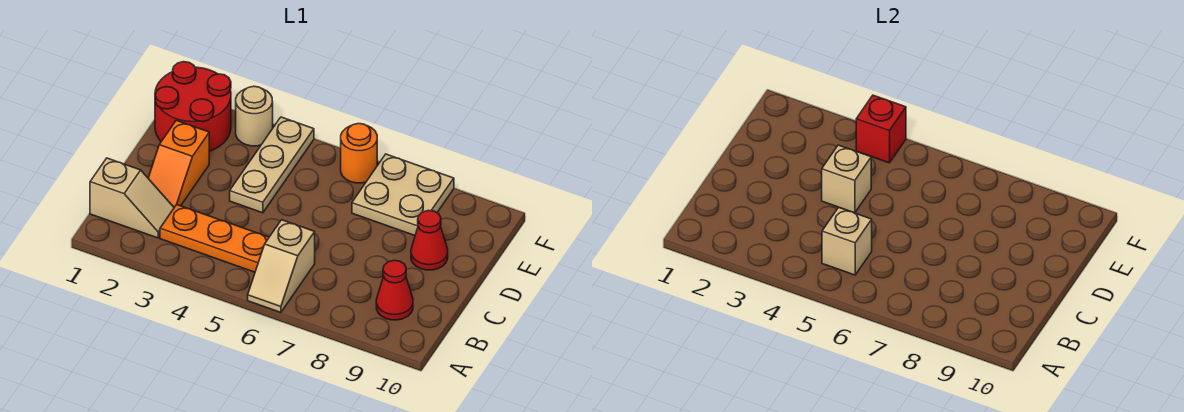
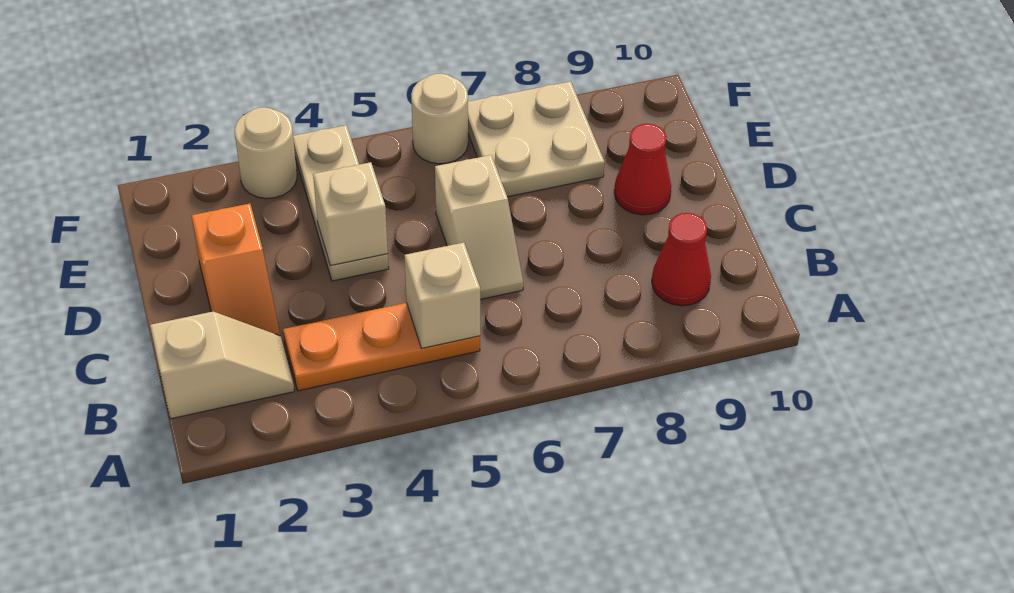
tan slope A6:B6 level 1 top B -> tan slope C6:D6 level 1 top D
red round brick E1:F2 level 1 -> none
red brick F4 level 2 -> none
orange round brick F6 level 1 -> tan round brick F6 level 1

